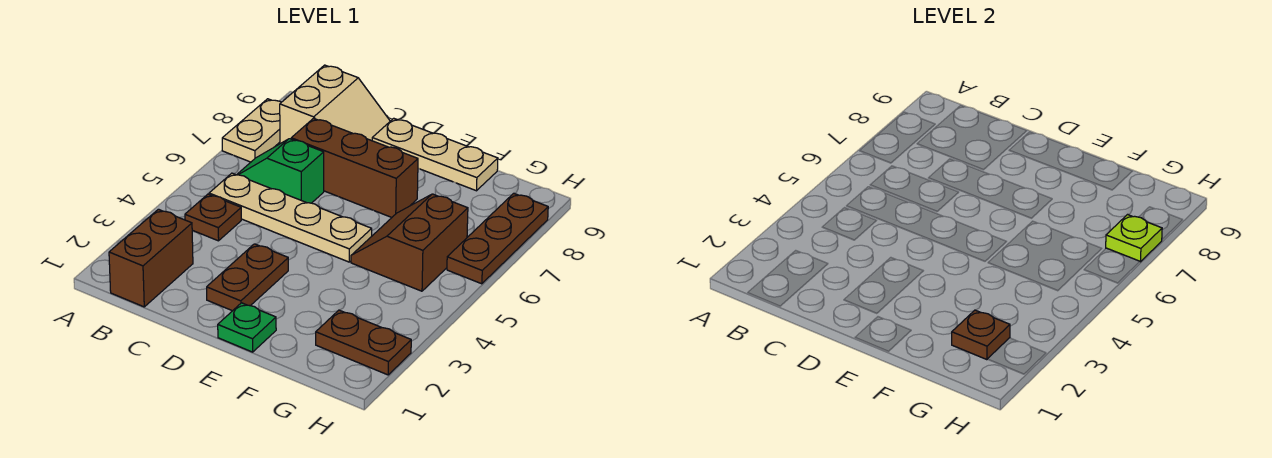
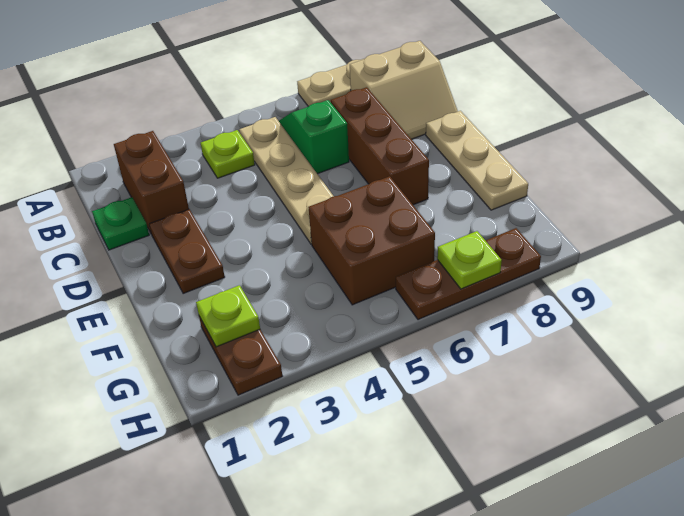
brown brick B1:B2 level 1 -> brown brick B2:C2 level 1
brown plate B4 level 1 -> lime plate B4 level 1
brown plate D2:D3 level 1 -> brown plate D2:E2 level 1
green plate E1 level 1 -> green plate C1 level 1
brown slope F5:G6 level 1 top G -> brown brick F5:G6 level 1
brown plate G2 level 2 -> lime plate G2 level 2

